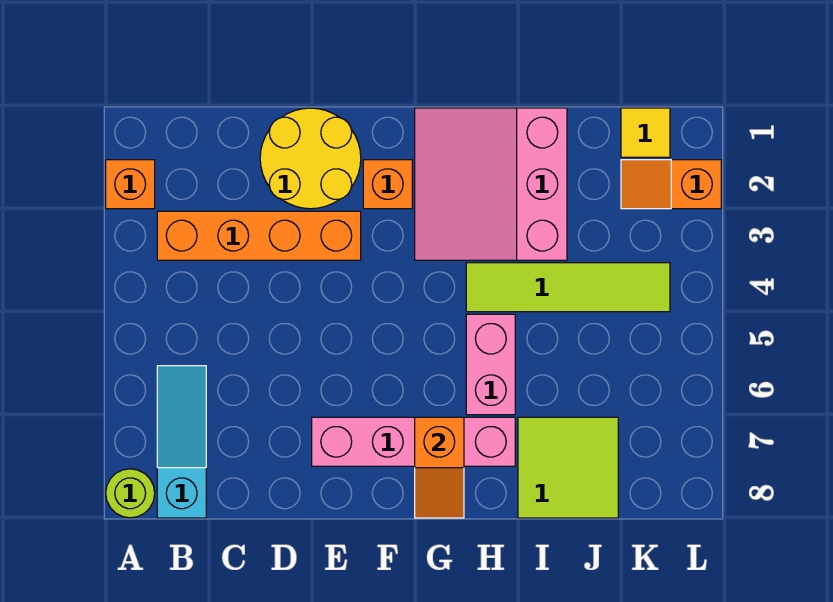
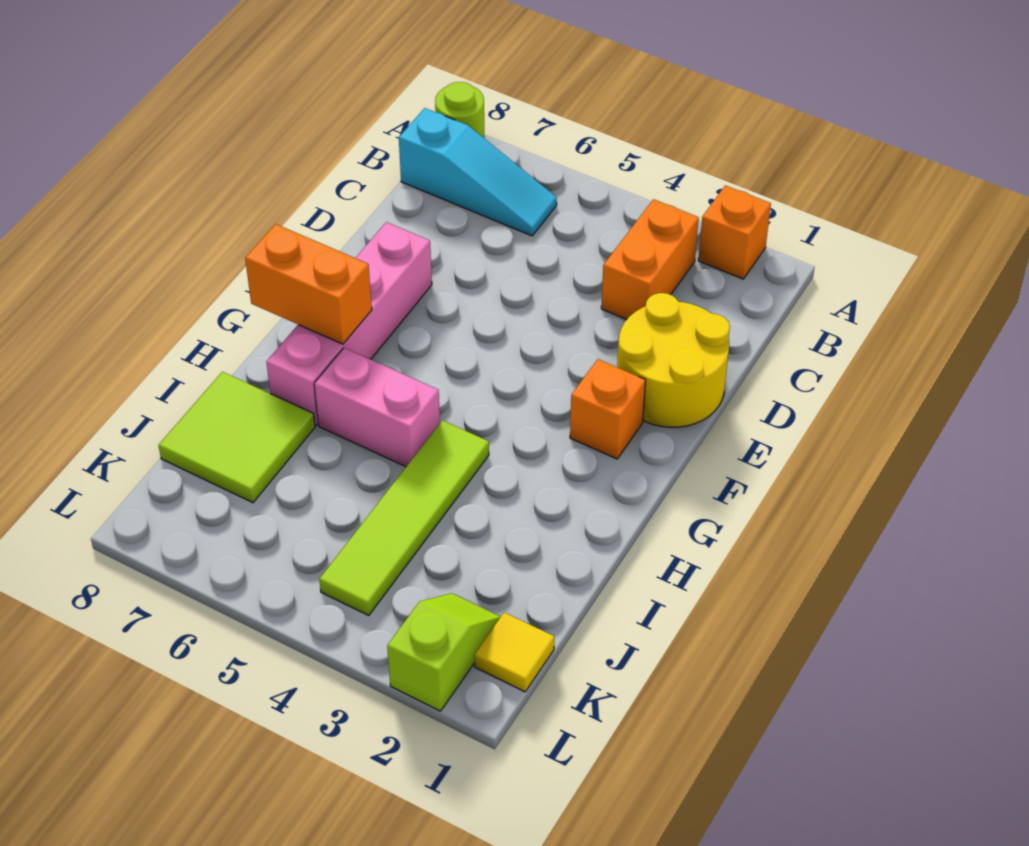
orange brick B3:E3 level 1 -> orange brick B3:C3 level 1
pink slope G1:I3 level 1 top I -> none
orange slope G7:G8 level 2 top 7 -> orange brick G7:G8 level 2
orange slope K2:L2 level 1 top L -> lime slope K2:L2 level 1 top L

